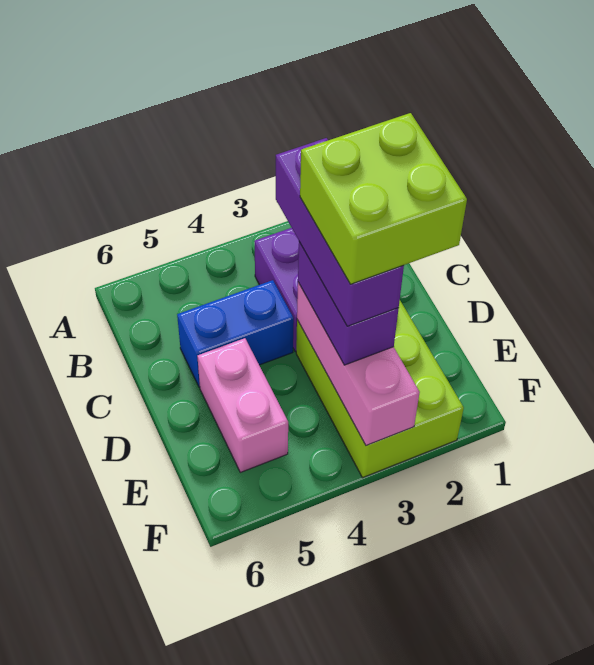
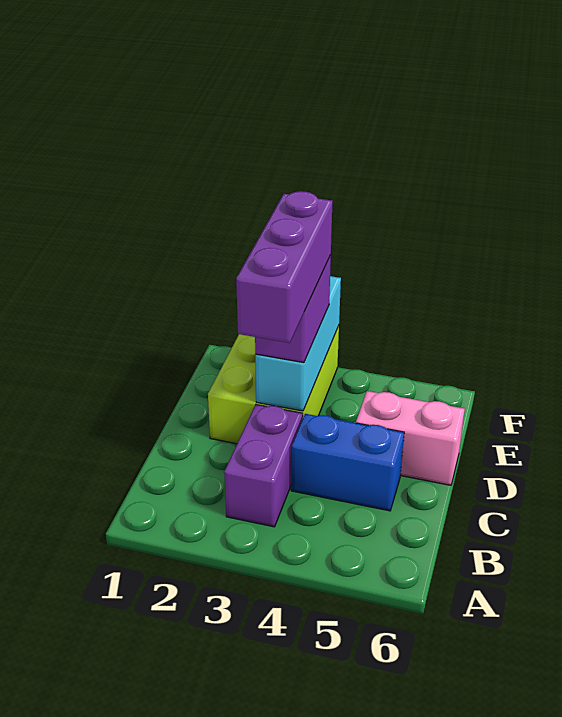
lime brick D2:E3 level 5 -> none
pink brick D3:F3 level 2 -> cyan brick D3:F3 level 2
pink brick D5:E5 level 1 -> pink brick D5:D6 level 1

